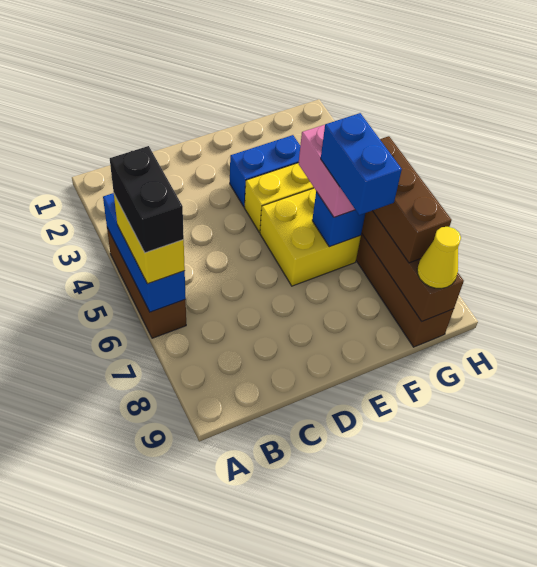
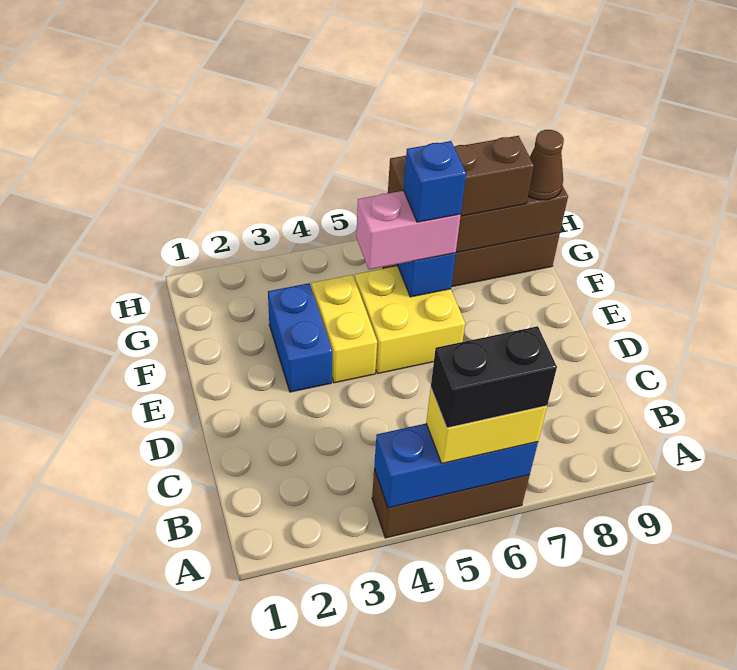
blue brick F6:F7 level 4 -> blue brick F6 level 4
yellow cone G9 level 3 -> brown cone G9 level 3

